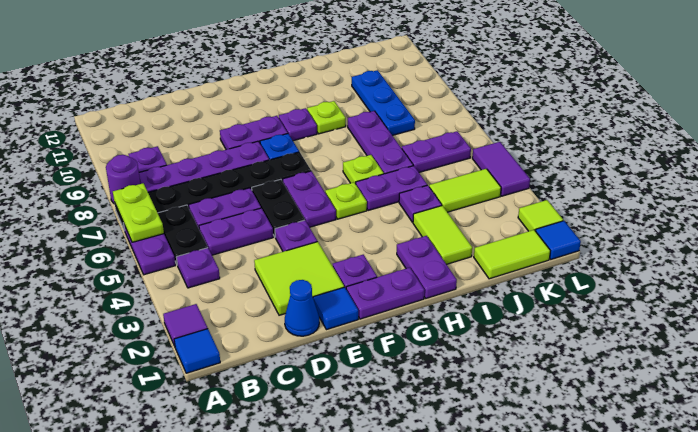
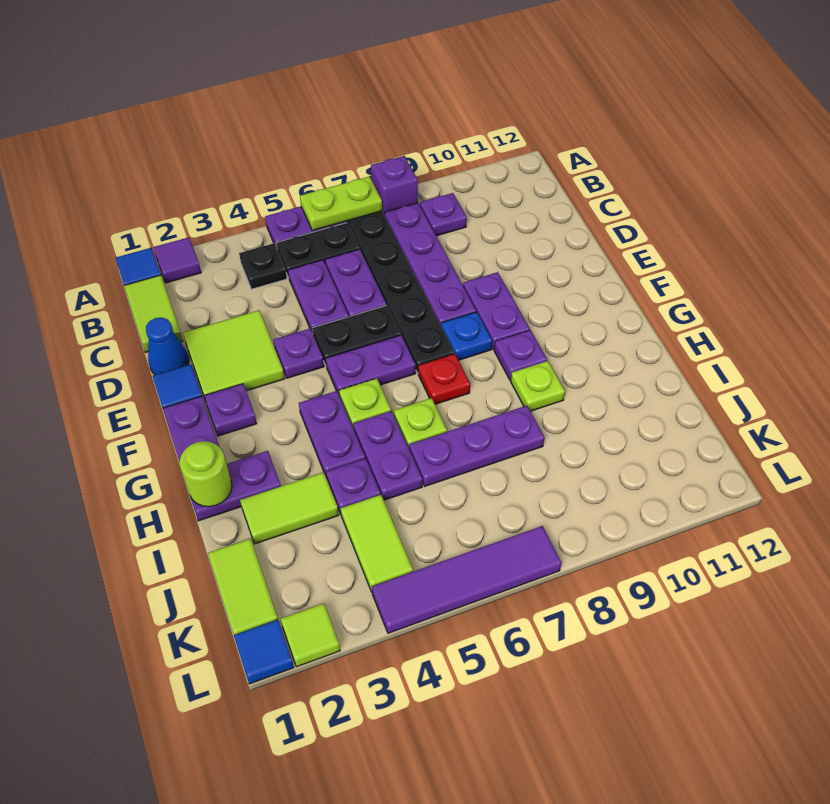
purple round brick A8 level 1 -> purple brick A8 level 1
none -> lime tile B1:C1 level 1
purple plate B4 level 1 -> black plate B4 level 1
none -> red plate G7 level 1
none -> lime round brick H1 level 2
purple plate J6:K6 level 1 -> purple plate G4:H4 level 1
blue plate J8:J10 level 1 -> none
purple tile L4:L5 level 1 -> purple tile L4:L7 level 1

